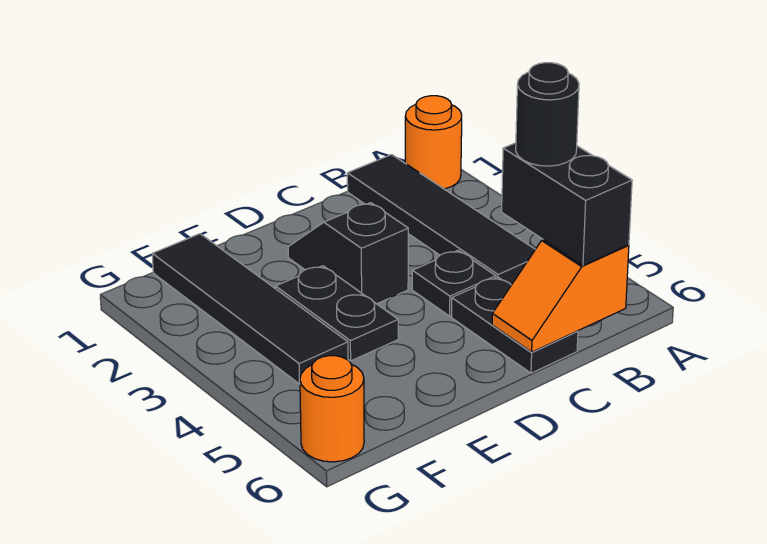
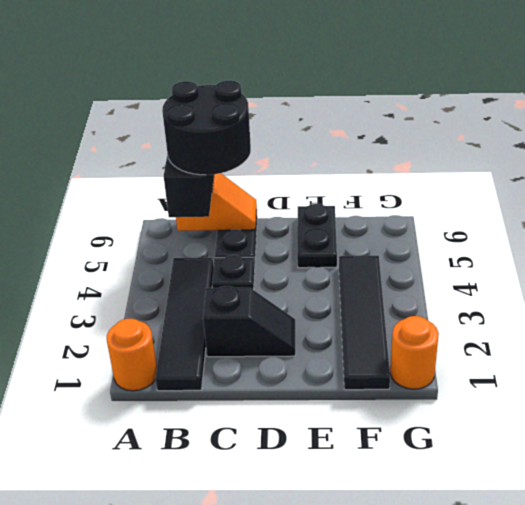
black round brick B5 level 4 -> black round brick B5:C6 level 4
black slope D2:D3 level 1 top 3 -> black slope C2:D2 level 1 top C
black plate E3:E4 level 1 -> black plate E5:E6 level 1
orange round brick G6 level 1 -> orange round brick G1 level 1

